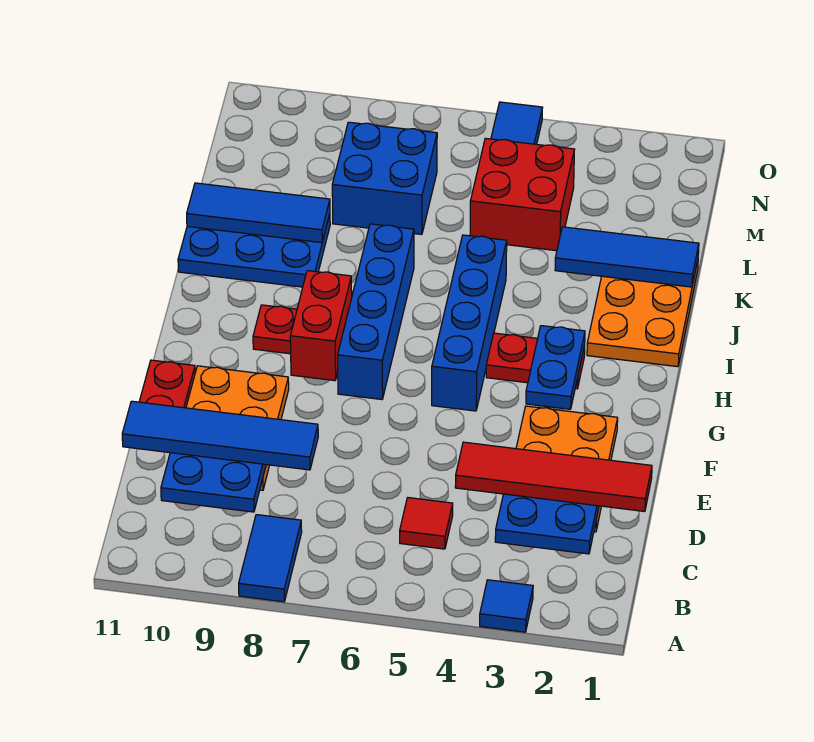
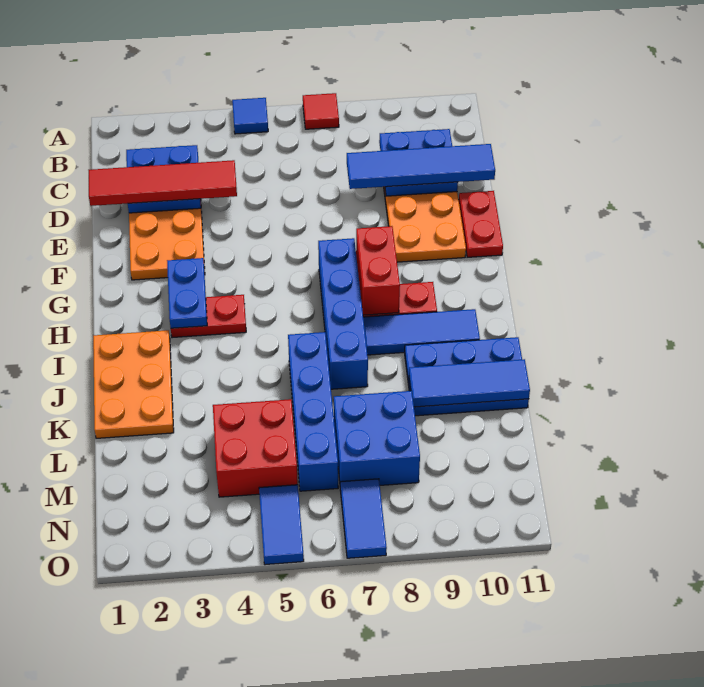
blue tile A3 level 1 -> blue tile A5 level 1
blue tile A8:B8 level 1 -> blue tile N7:O7 level 1
red tile C5 level 1 -> red tile A7 level 1
blue brick G5:J5 level 1 -> blue brick J6:M6 level 1
blue tile K1:K3 level 2 -> blue tile I8:I10 level 1

